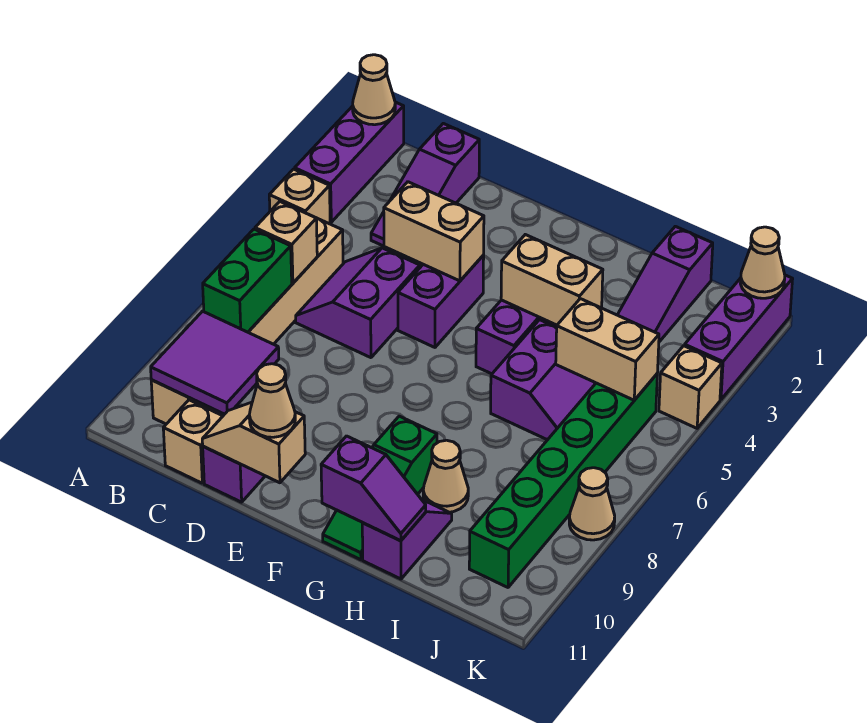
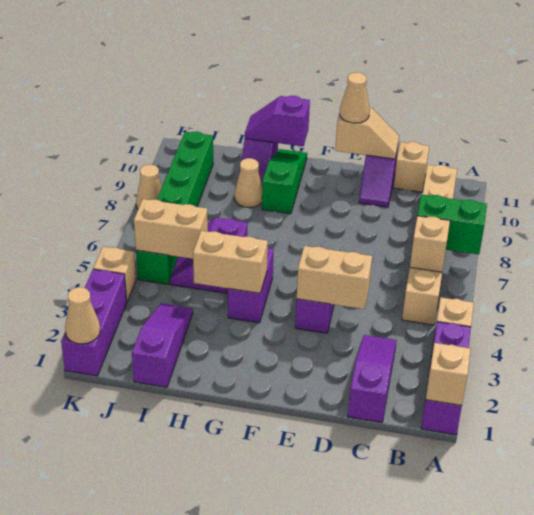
tan cone A1 level 2 -> tan brick A1 level 2
green brick B7:B8 level 2 -> green brick A7:B7 level 2
purple tile B9:C10 level 2 -> none
purple slope C5:D6 level 1 top D -> none

